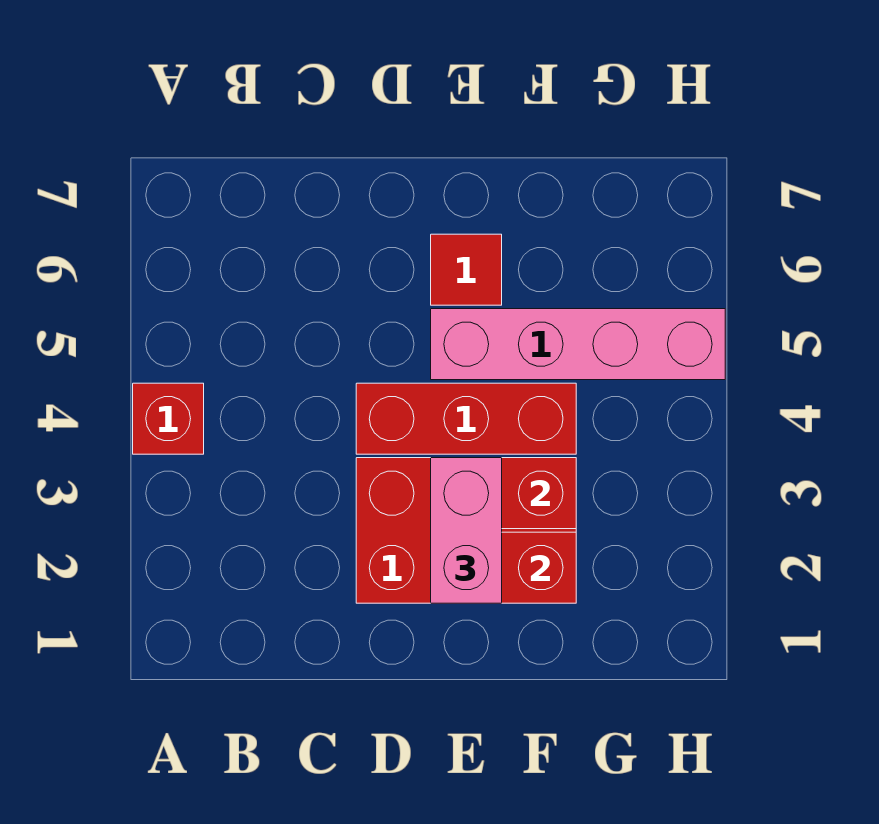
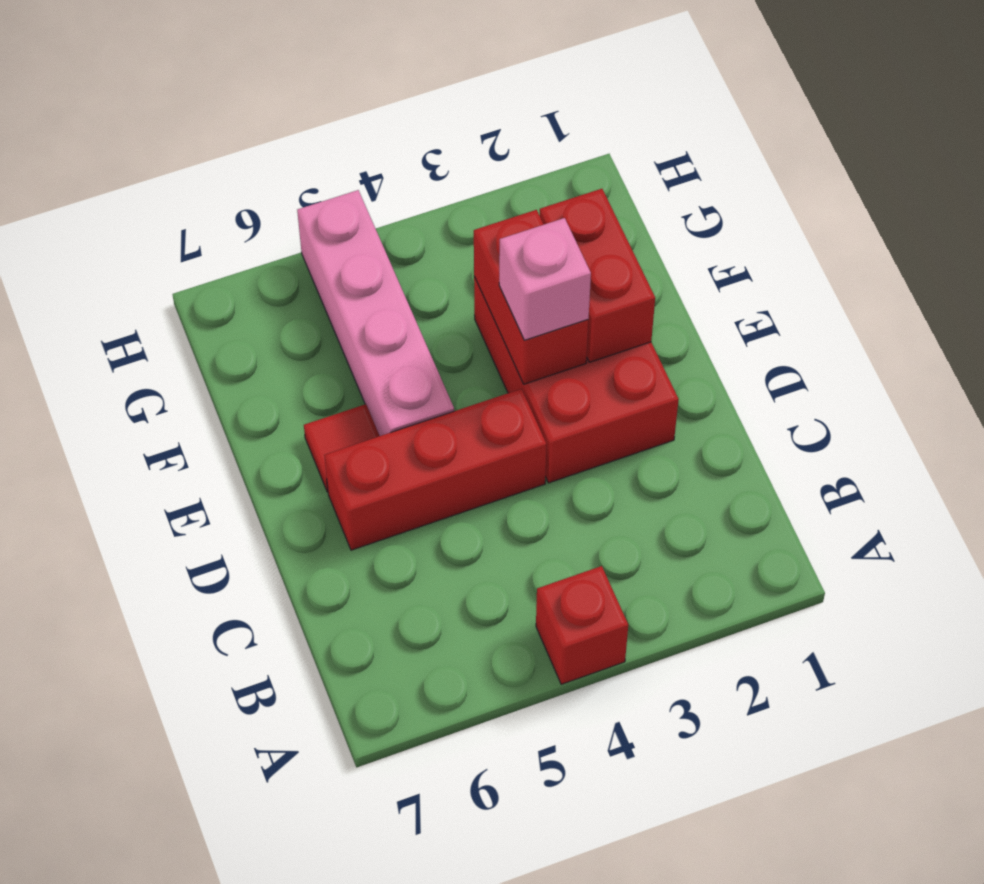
red brick D4:F4 level 1 -> red brick D4:D6 level 1
pink brick E2:E3 level 3 -> pink brick E3 level 3

